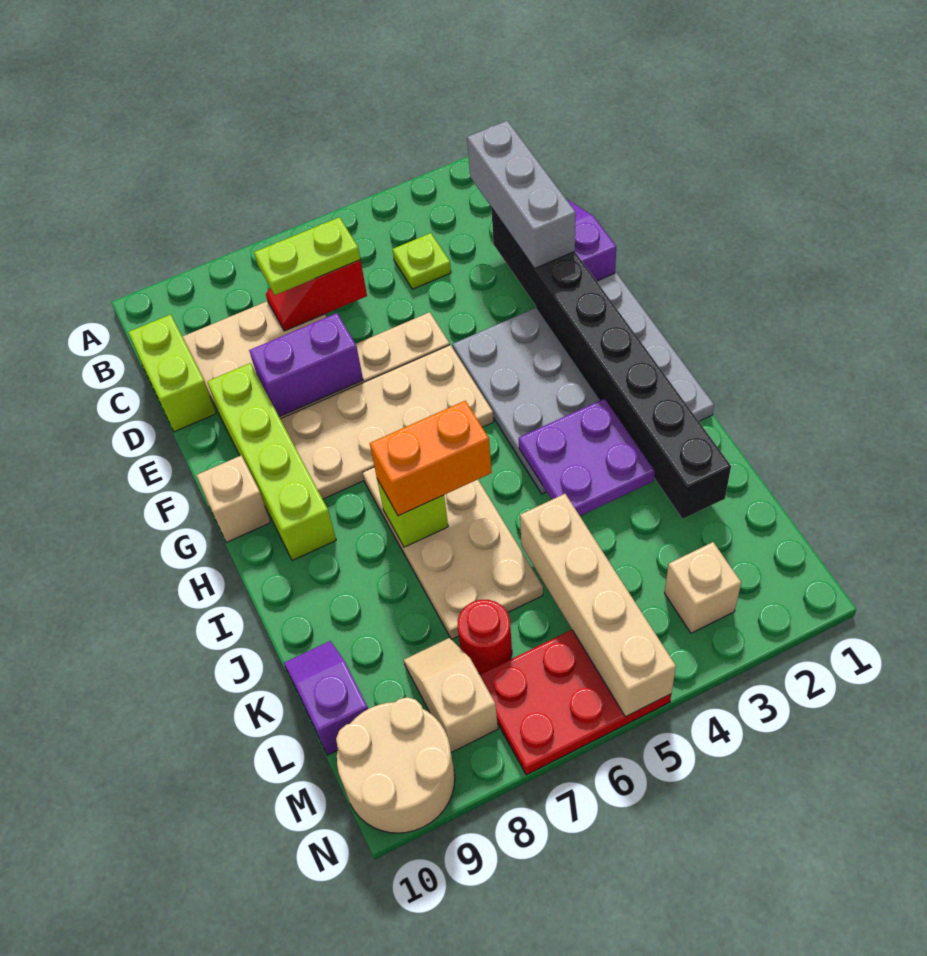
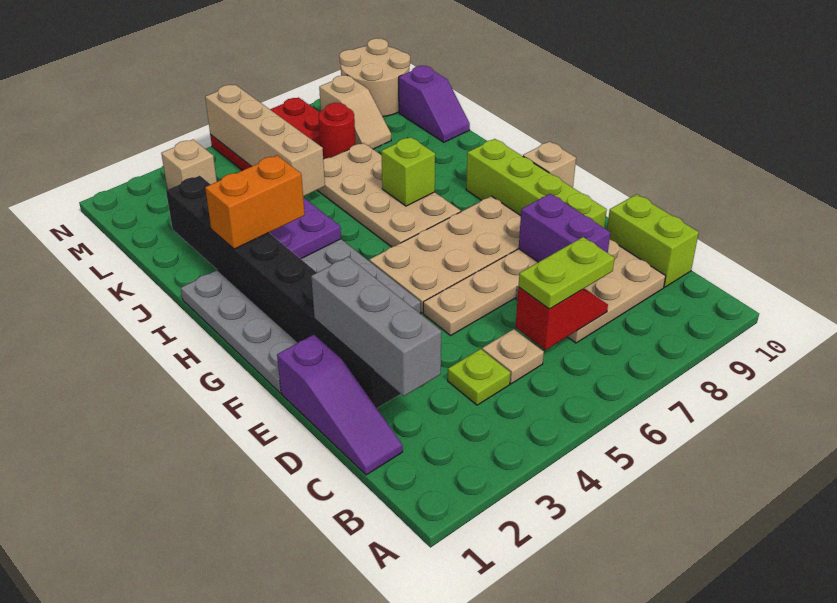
none -> tan plate C5 level 1
purple brick E7:E8 level 2 -> purple brick D8:E8 level 2
orange brick I6:I7 level 3 -> orange brick I2:I3 level 3

